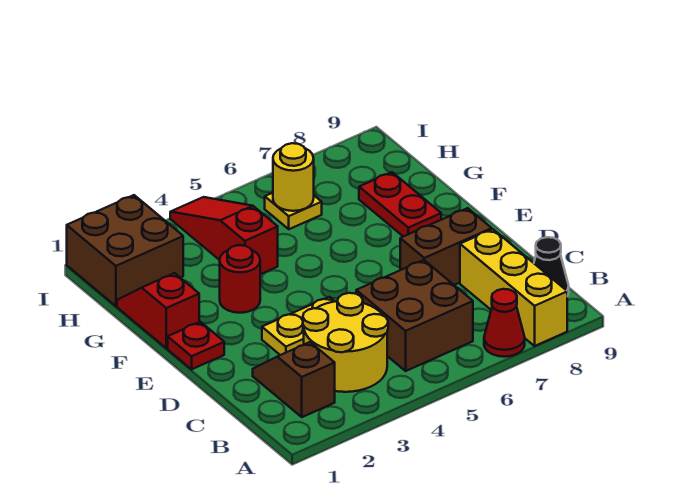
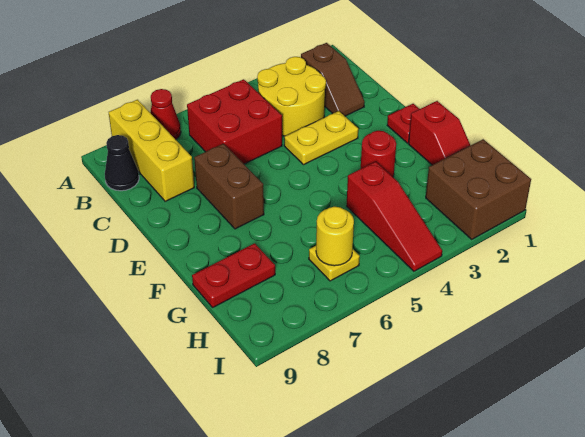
brown brick B5:C6 level 1 -> red brick B5:C6 level 1
brown brick D7:D8 level 1 -> brown brick D7:E7 level 1
red plate F8:G8 level 1 -> red plate G8:G9 level 1

